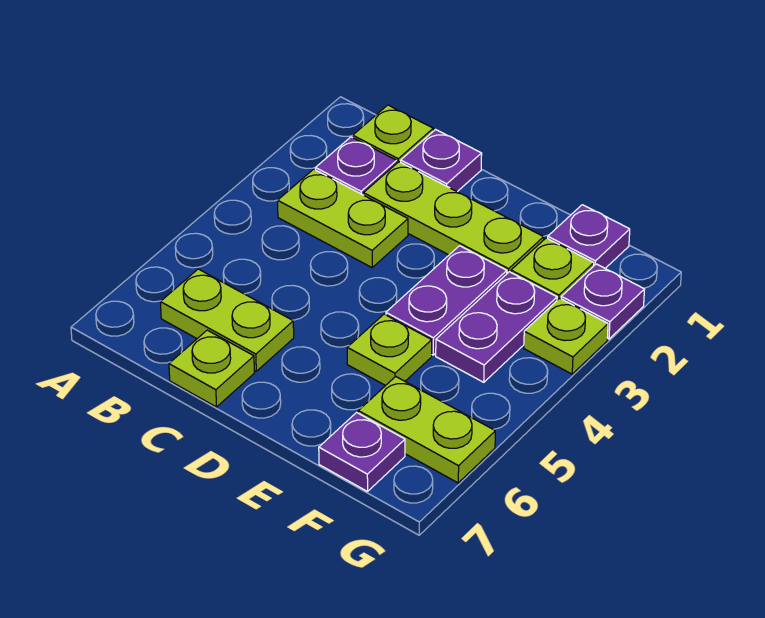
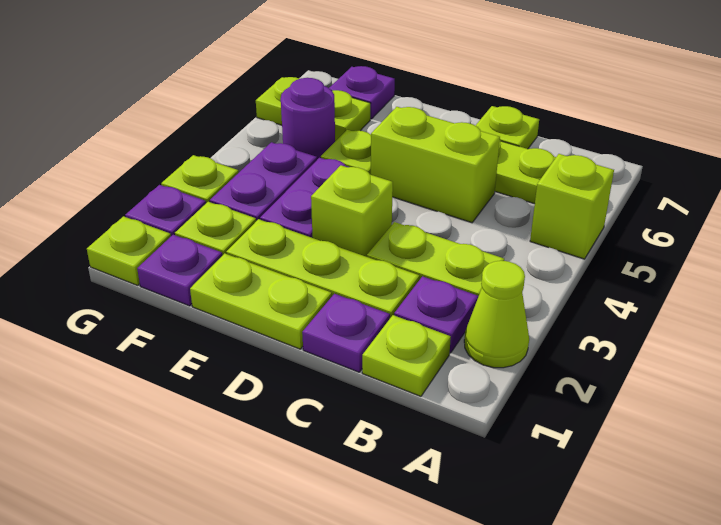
none -> lime cone A2 level 1
none -> lime brick A5 level 1
none -> lime brick C5:D5 level 1
none -> lime plate D1:E1 level 1
none -> lime brick D3 level 1
none -> purple round brick F5 level 1
none -> lime plate G1 level 1

